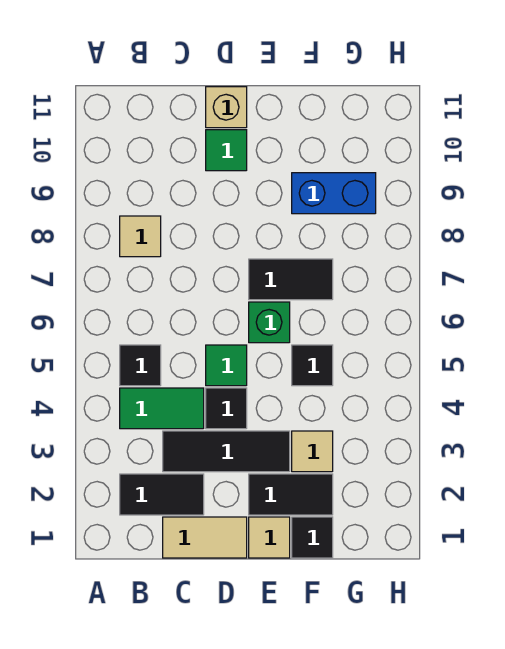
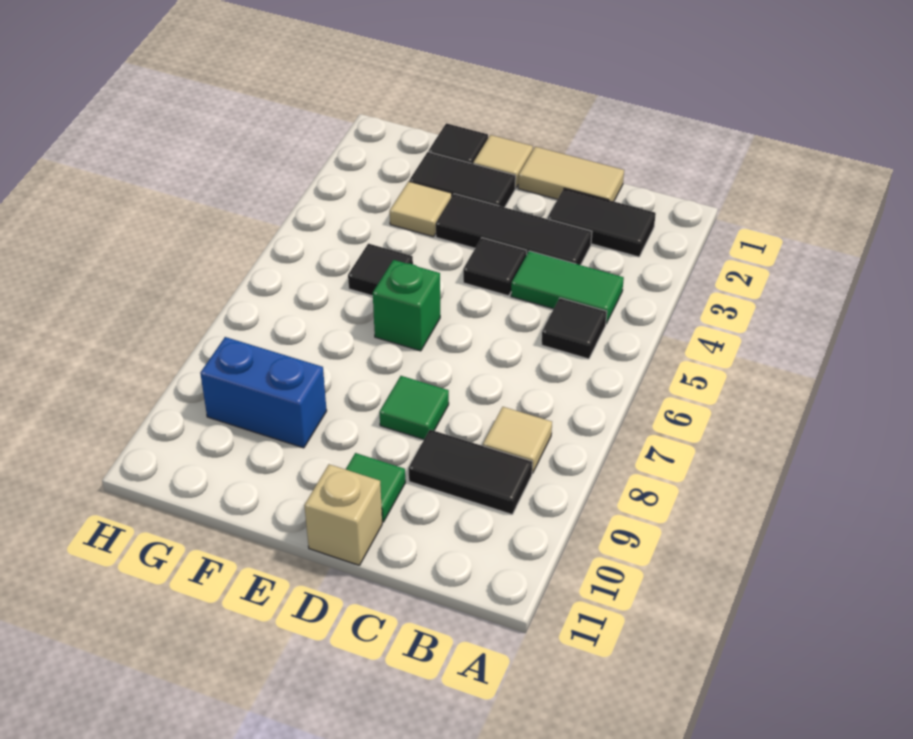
green tile D5 level 1 -> green tile D8 level 1
black tile E7:F7 level 1 -> black tile B9:C9 level 1

